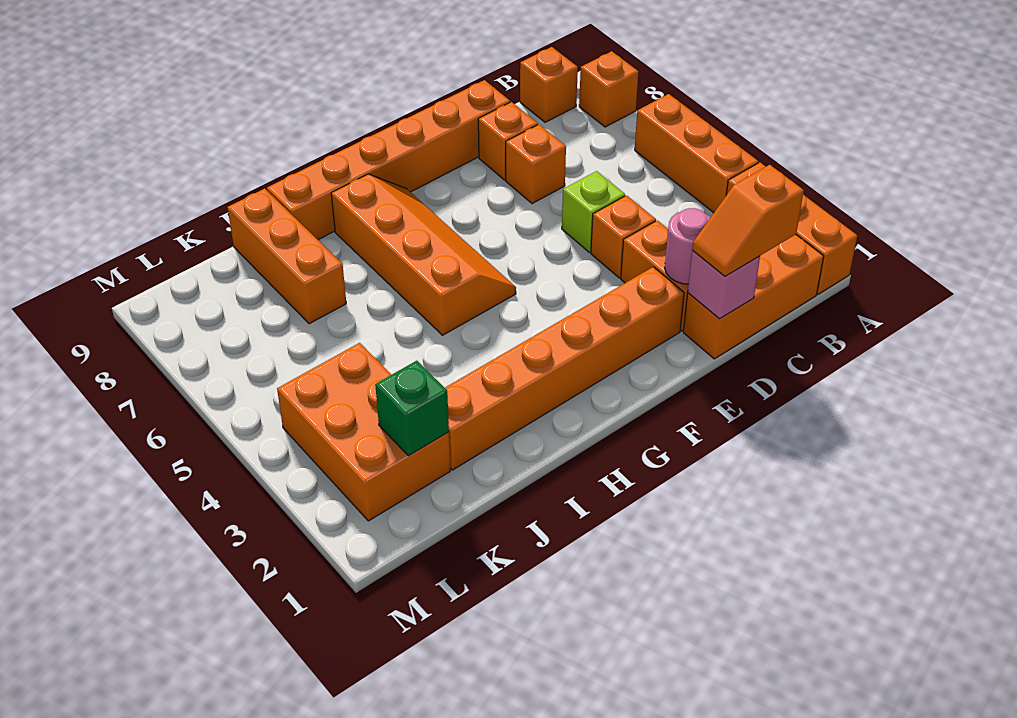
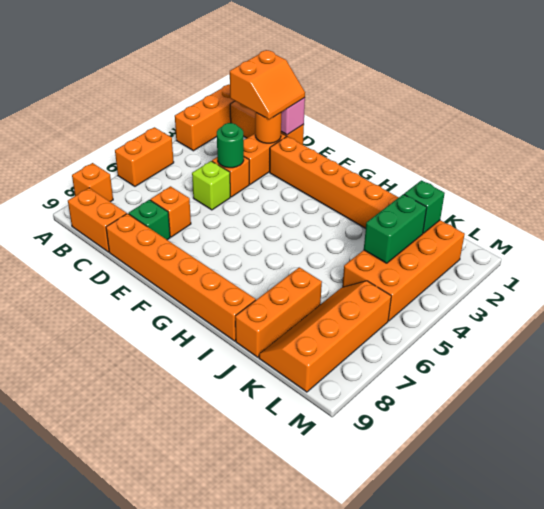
orange brick A4:A6 level 1 -> orange brick A5:A6 level 1
orange brick B9 level 1 -> orange brick B9:C9 level 1
orange slope C1:D1 level 3 top C -> orange slope C1:D2 level 3 top C
pink round brick D2 level 2 -> orange round brick D2 level 2
none -> green round brick D4 level 2
orange brick D8 level 1 -> green brick D8 level 1
orange slope G5:H8 level 1 top H -> orange slope K6:L9 level 1 top L
orange brick K2:L4 level 1 -> orange brick K2:L5 level 1
none -> green brick K3:K4 level 2

